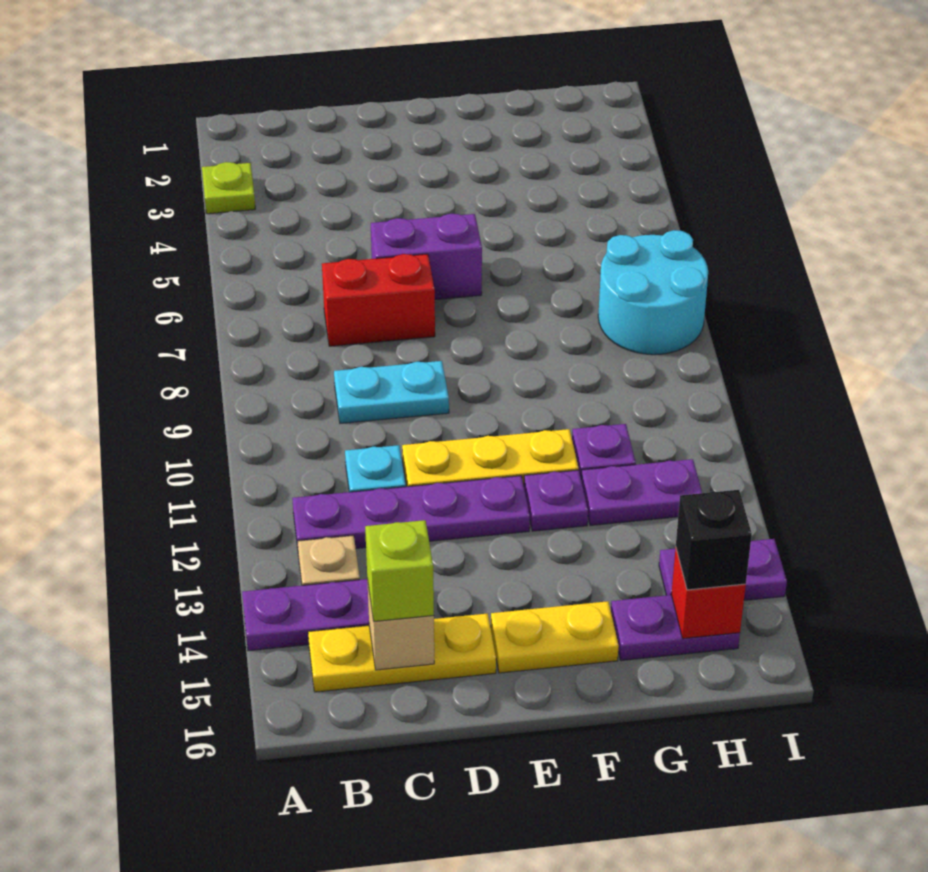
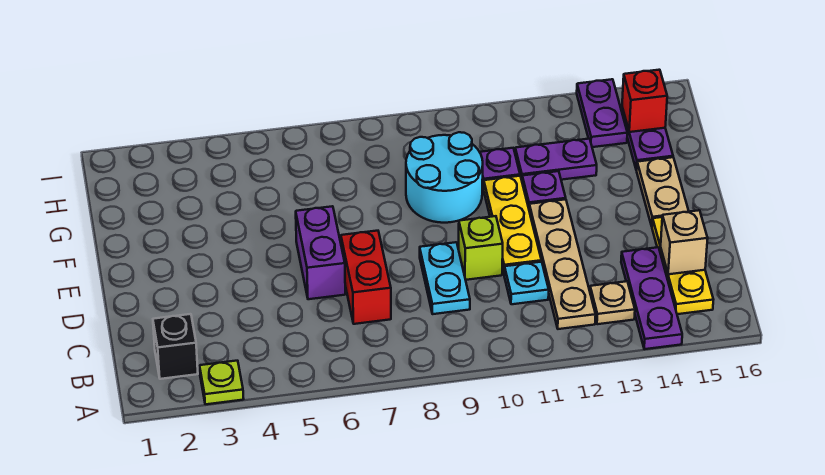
purple plate B12:E12 level 1 -> tan plate B12:E12 level 1
lime brick C15 level 3 -> lime brick D10 level 1
yellow plate E15:F15 level 1 -> tan plate E15:F15 level 1
purple plate G12:H12 level 1 -> purple plate G12:G13 level 1
cyan round brick H7:I8 level 1 -> cyan round brick F9:G10 level 1
black brick H15 level 3 -> black brick B2 level 1

